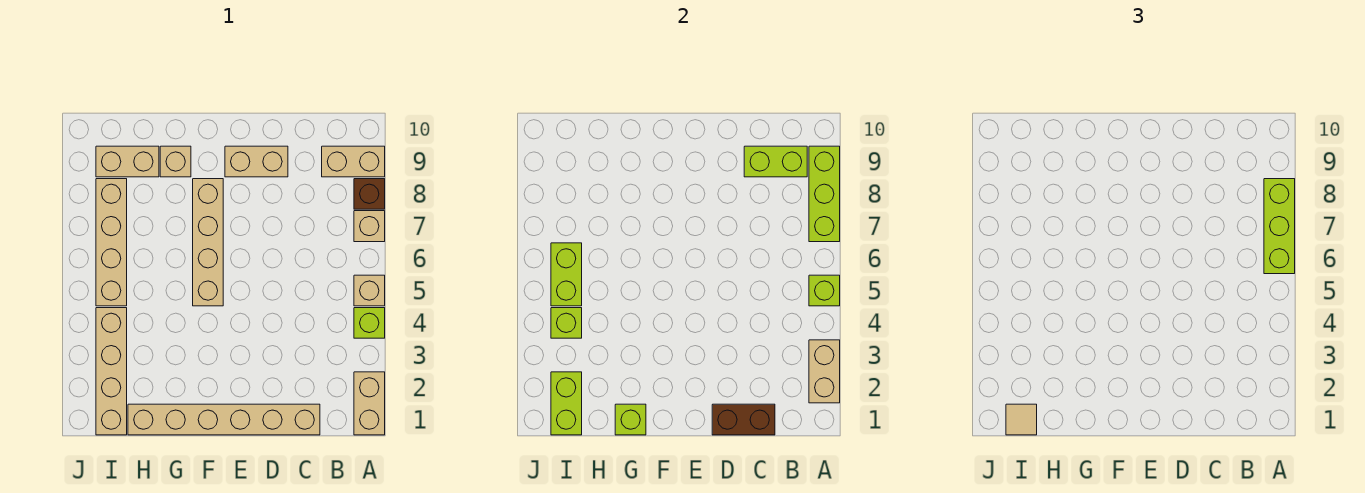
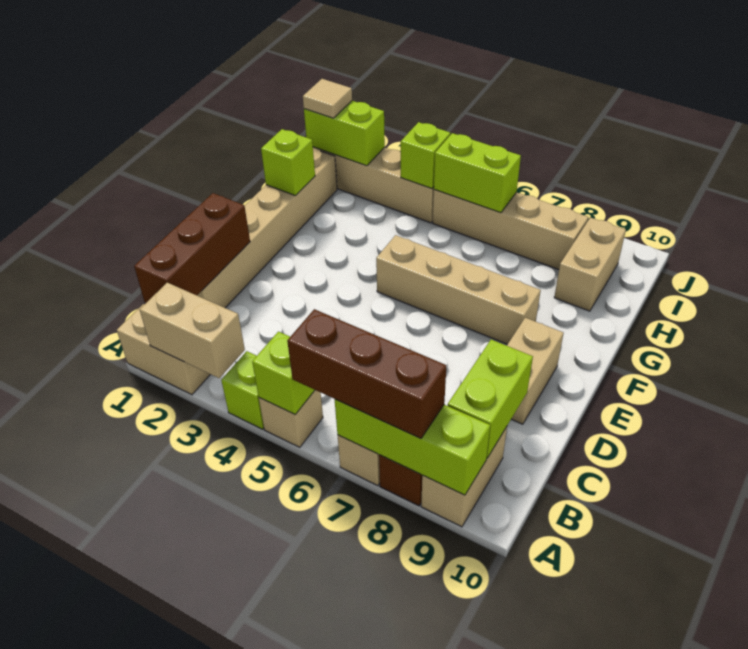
lime brick A6:A8 level 3 -> brown brick A6:A8 level 3
brown brick C1:D1 level 2 -> brown brick B1:D1 level 2
tan brick G9 level 1 -> none

